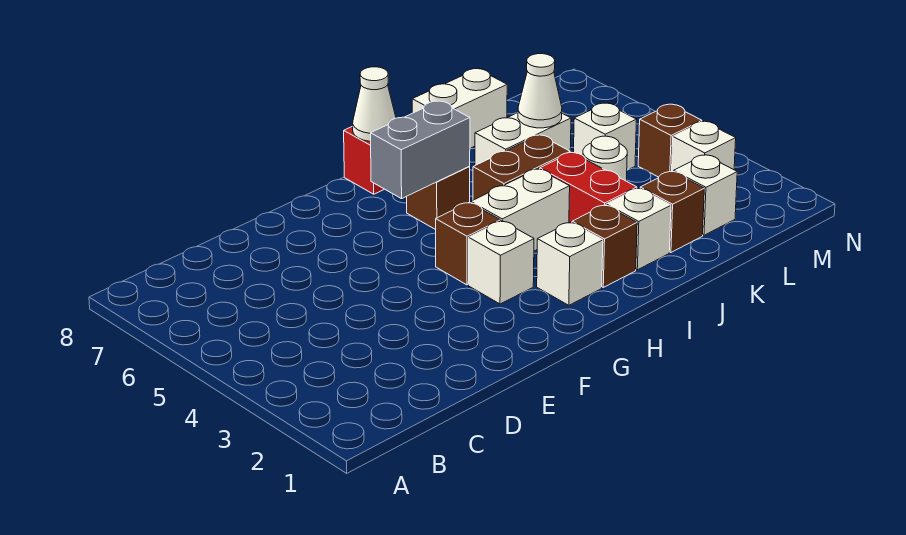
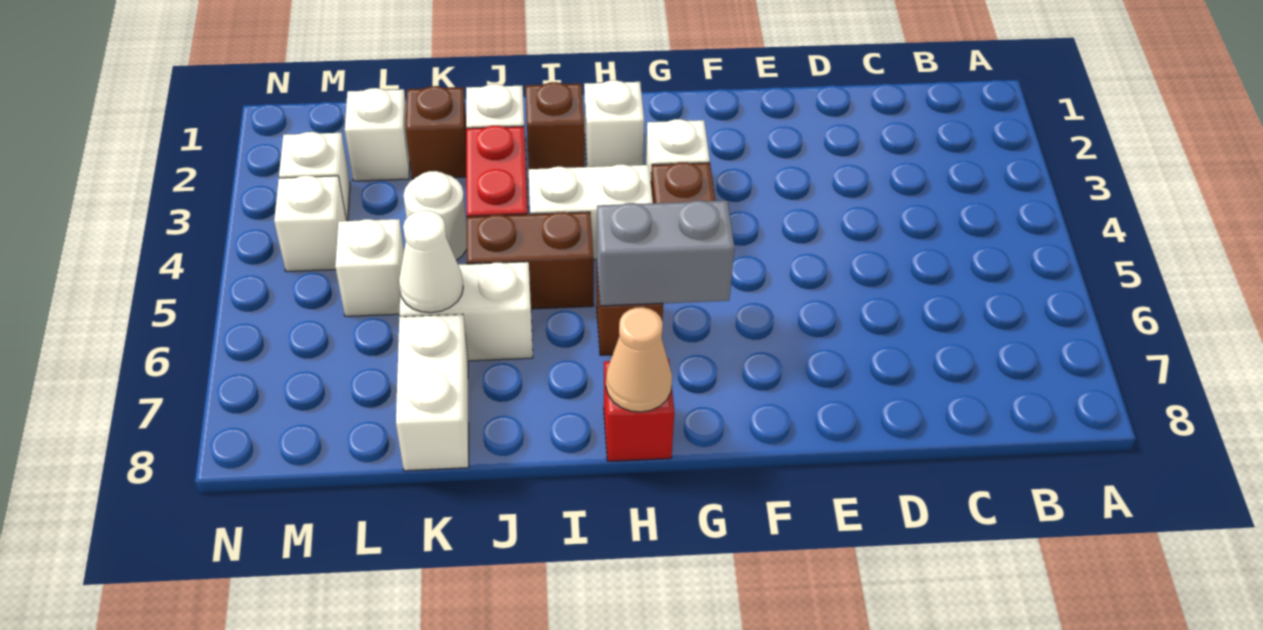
white cone H8 level 2 -> tan cone H8 level 2
white brick J8:K8 level 1 -> white brick K7:K8 level 1
brown brick M4 level 1 -> white brick M4 level 1

